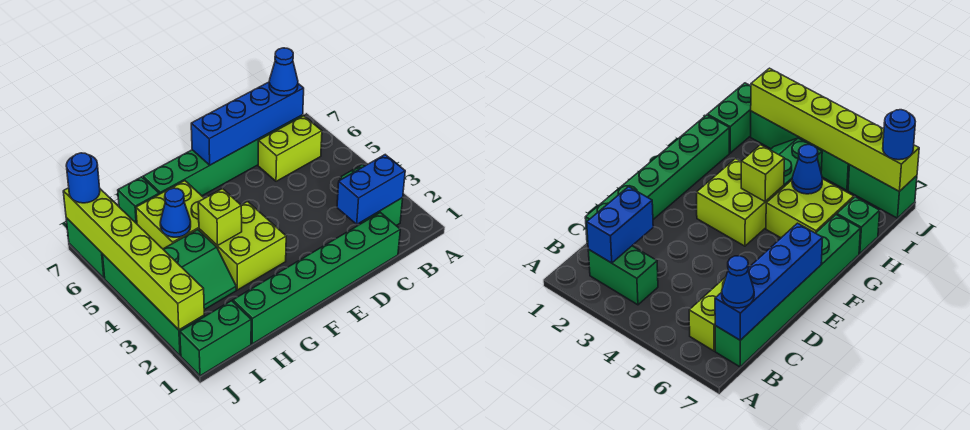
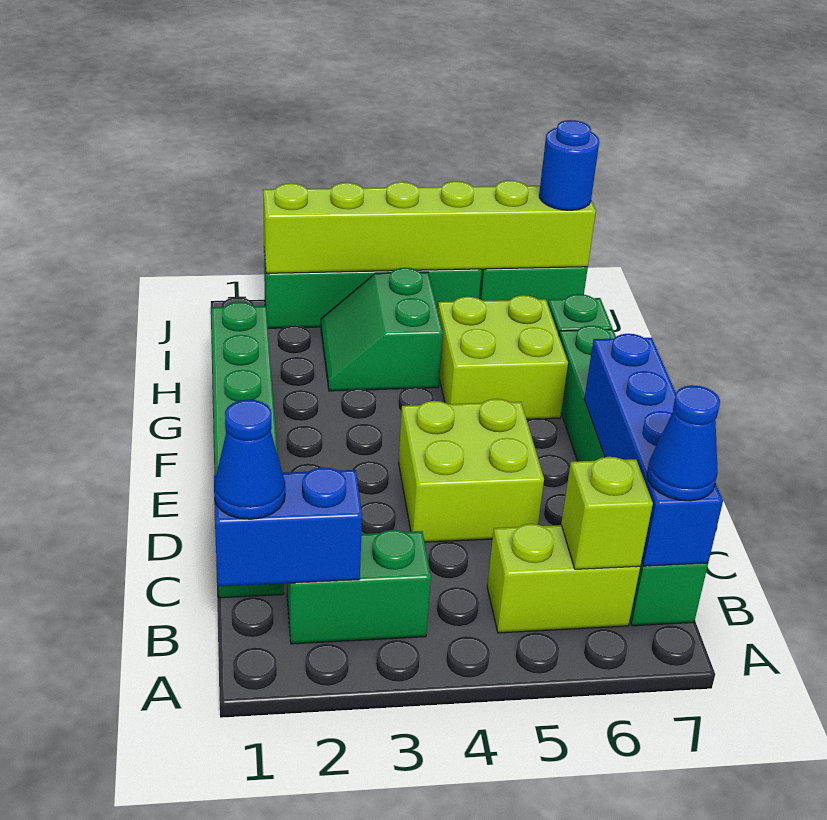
blue brick B2:C2 level 2 -> blue brick B1:B2 level 2
lime brick B6:C6 level 1 -> lime brick B5:B6 level 1
lime brick F3:G4 level 1 -> lime brick D4:E5 level 1
lime brick G4 level 2 -> lime brick B6 level 2
blue cone H5 level 2 -> blue cone B1 level 3
green brick I1:J1 level 1 -> none

